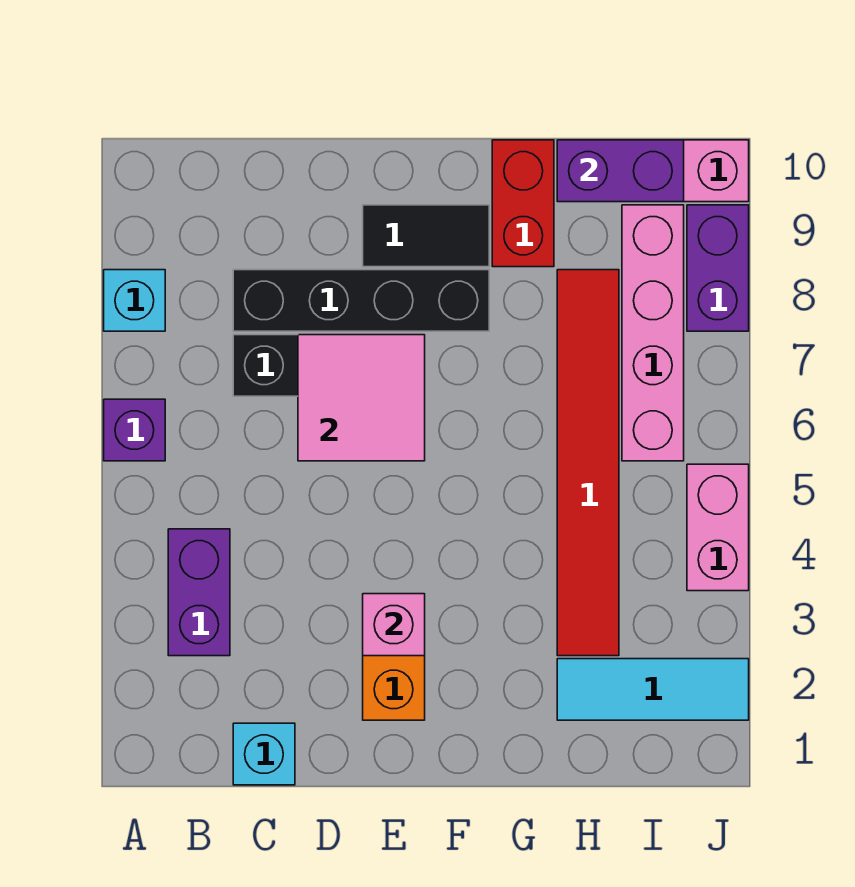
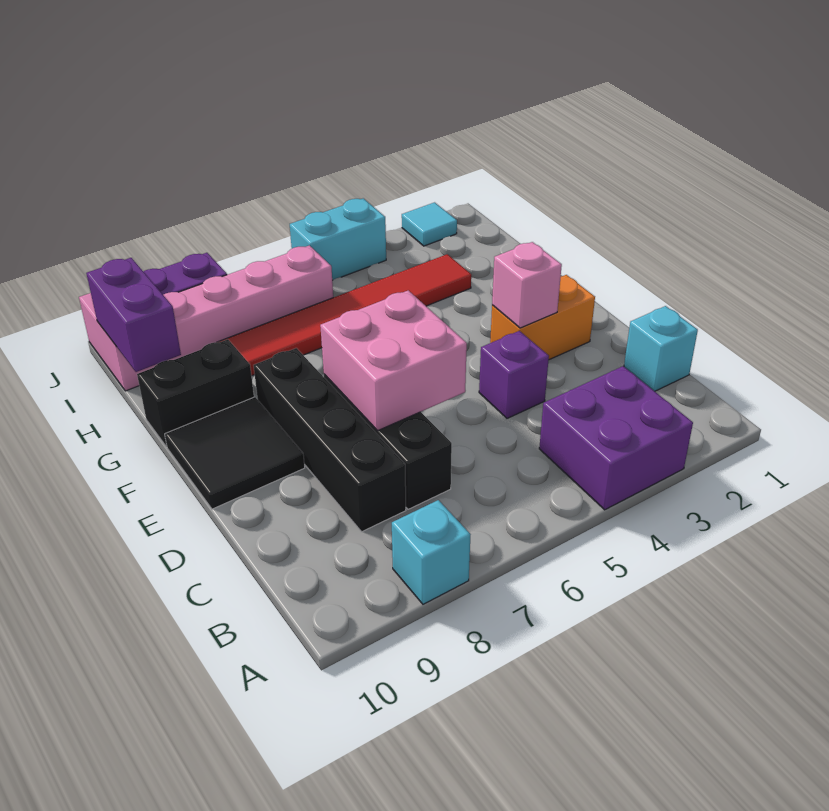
purple brick A6 level 1 -> purple brick D4 level 1
purple brick B3:B4 level 1 -> purple brick A3:B4 level 1
pink tile D6:E7 level 2 -> pink brick D6:E7 level 2
black tile E9:F9 level 1 -> black tile E9:F10 level 1
red brick G9:G10 level 1 -> black brick G9:G10 level 1
cyan tile H2:J2 level 1 -> cyan tile J2 level 1
pink brick J4:J5 level 1 -> cyan brick J4:J5 level 1

